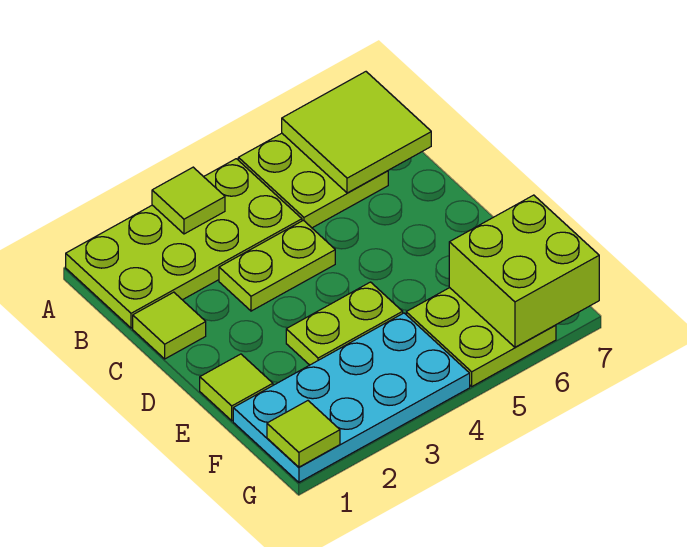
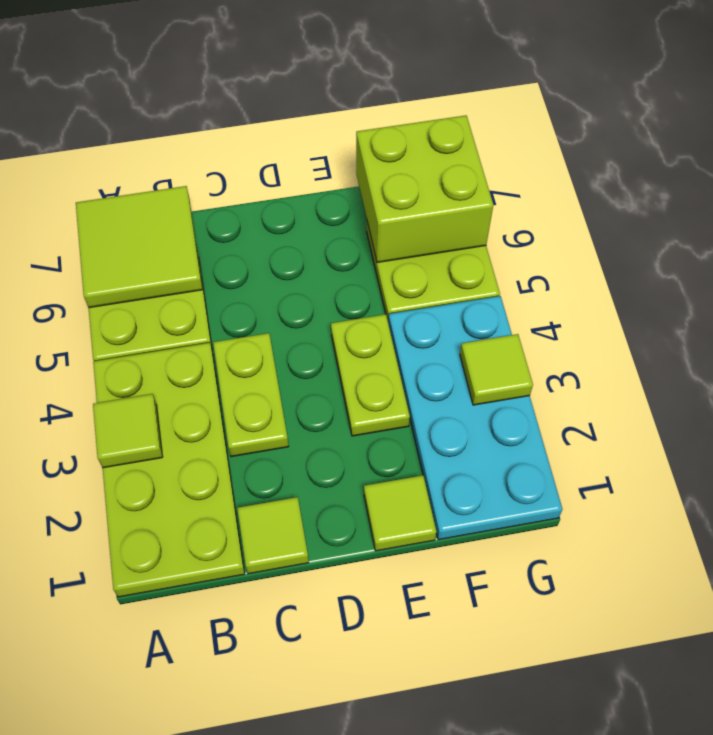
lime tile G1 level 2 -> lime tile G3 level 2

